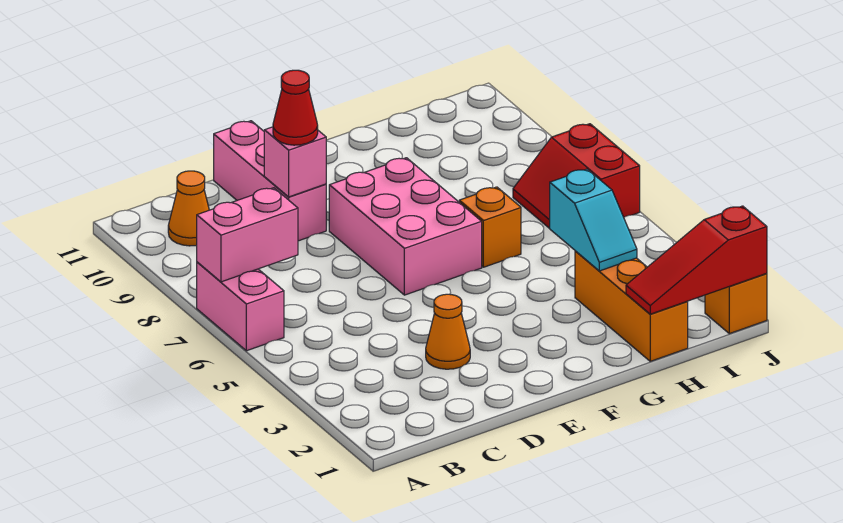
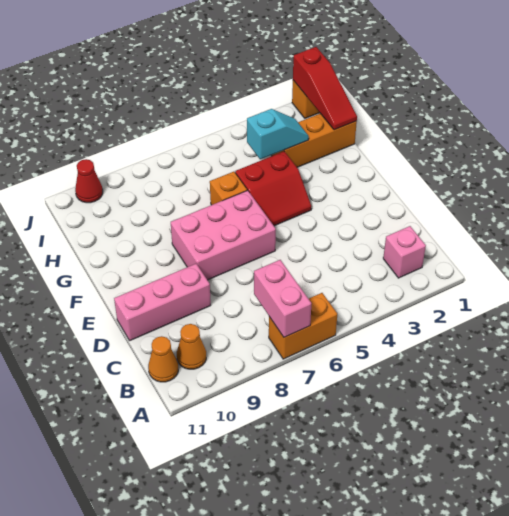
pink brick A6:A7 level 1 -> orange brick A6:A7 level 1
orange cone D3 level 1 -> orange cone B11 level 1
pink brick D9 level 2 -> pink brick B2 level 1
red cone D9 level 3 -> red cone J10 level 1
red slope I6:J7 level 1 top J -> red slope F4:G5 level 1 top G

